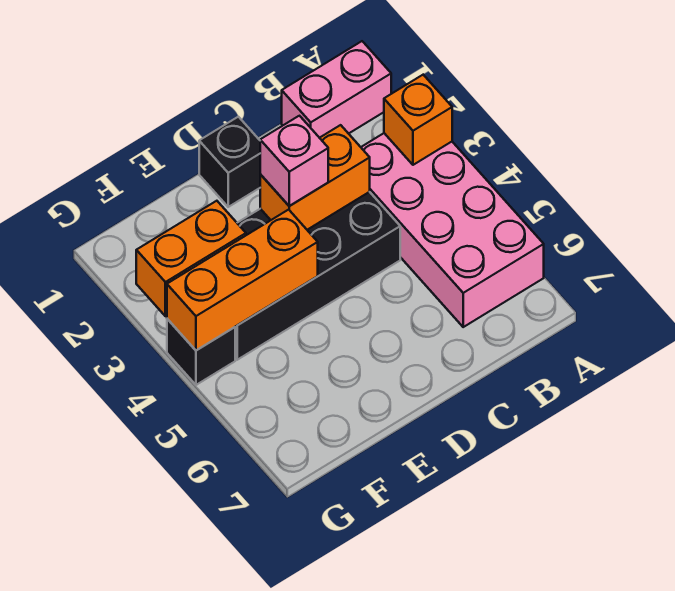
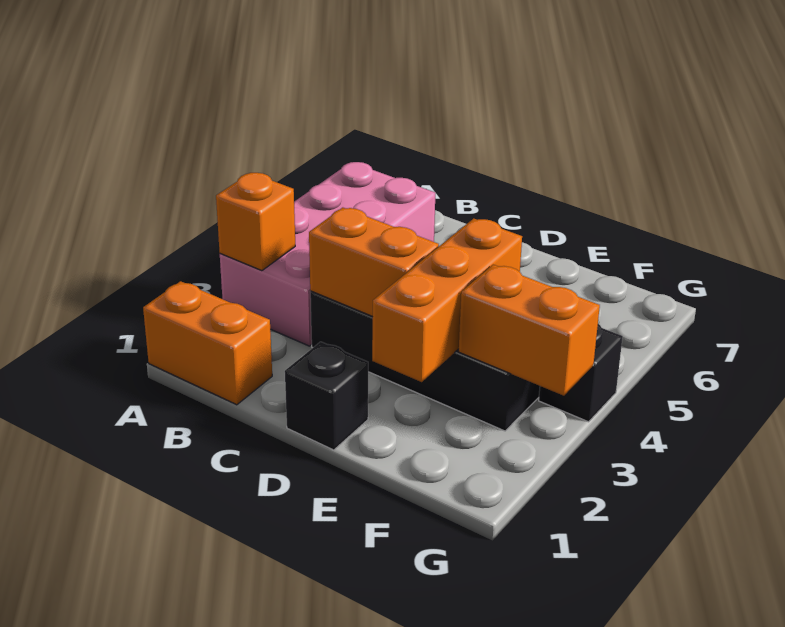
pink brick A1:B1 level 1 -> orange brick A1:B1 level 1
pink brick D3 level 3 -> none
orange brick E4:G4 level 2 -> orange brick E2:E4 level 2

